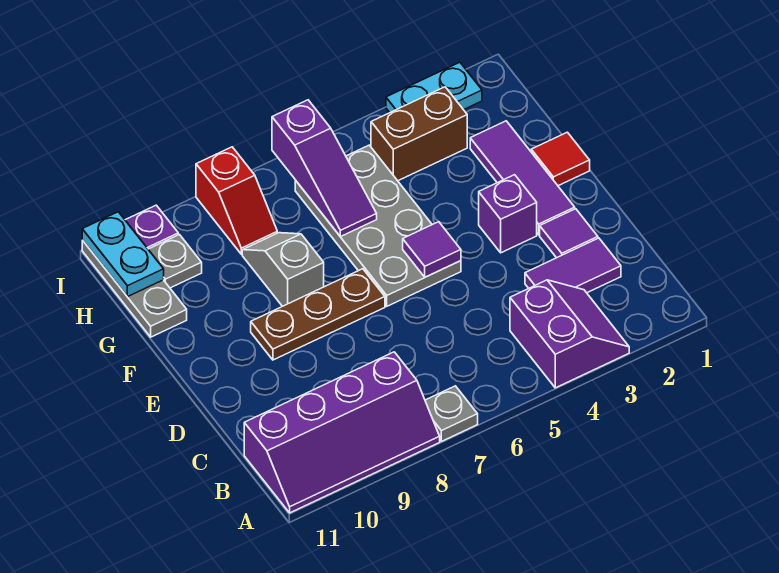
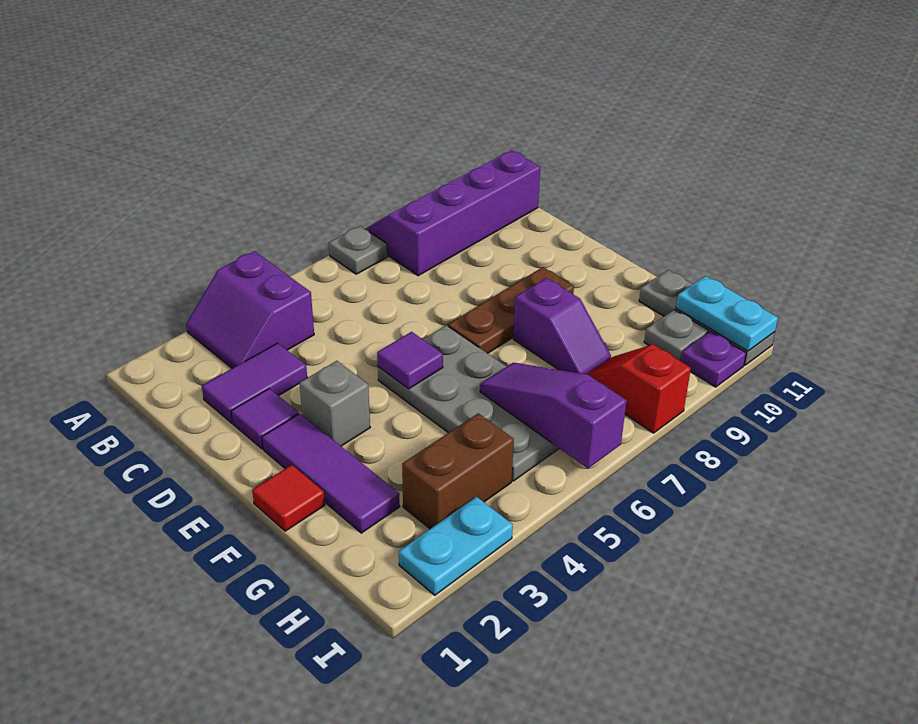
purple brick E3 level 1 -> grey brick E3 level 1
grey slope F8:G8 level 1 top F -> purple slope F8:G8 level 1 top F

